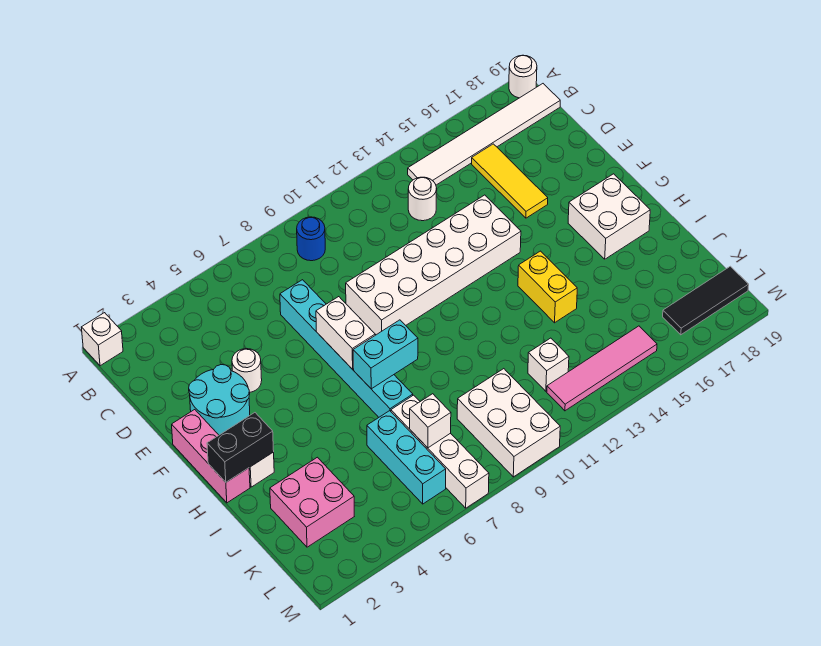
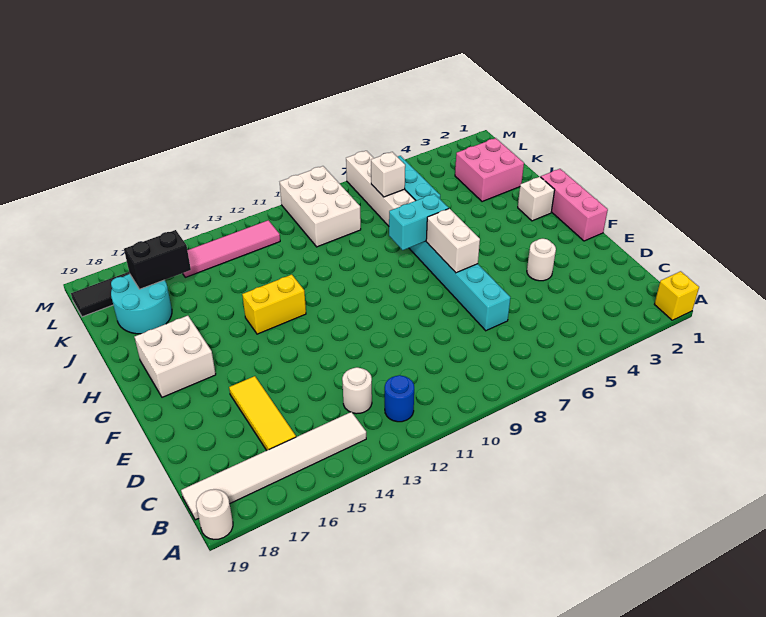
white brick A1 level 1 -> yellow brick A1 level 1
blue round brick B9 level 1 -> blue round brick B12 level 1
cyan round brick E2:F3 level 1 -> cyan round brick J17:K18 level 1
white brick E9:F14 level 1 -> none
black brick H1:H2 level 2 -> black brick K16:K17 level 2
yellow brick H14:I14 level 1 -> yellow brick H13:H14 level 1
white brick K12 level 1 -> none

